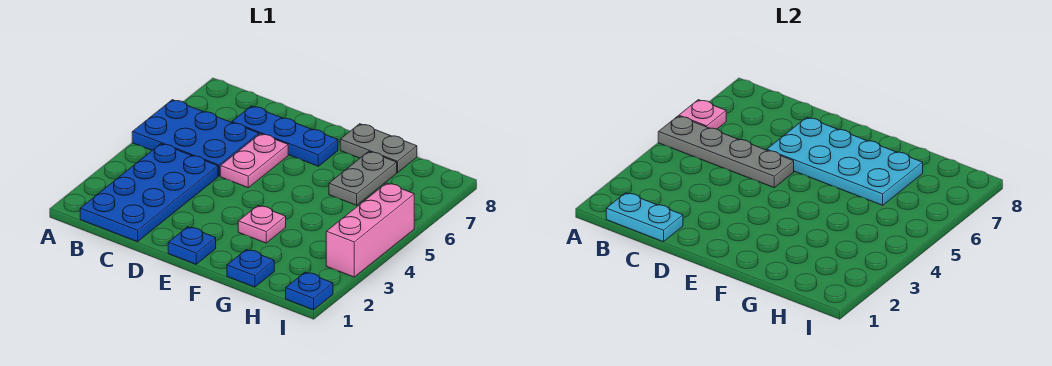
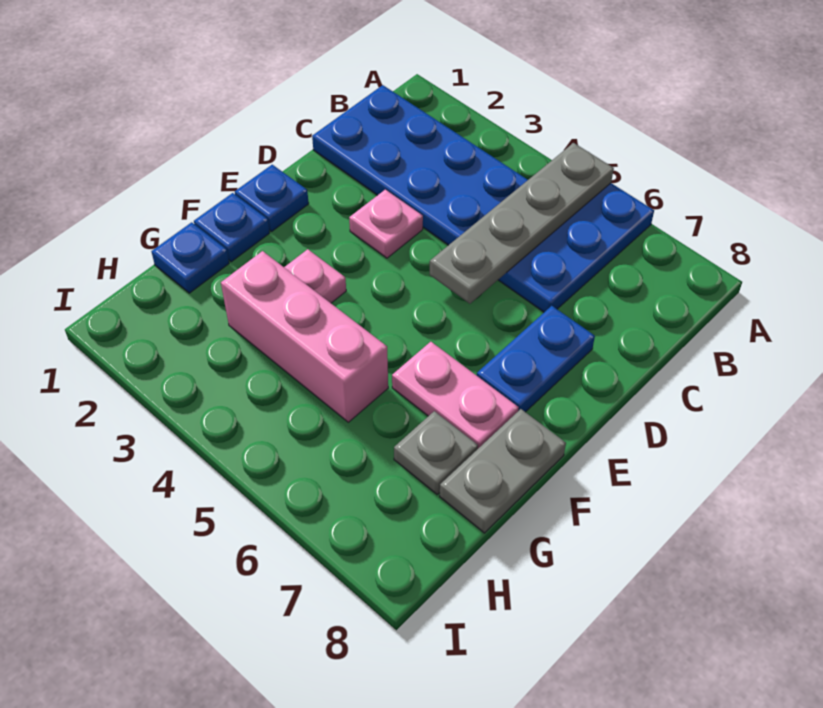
pink plate A6 level 2 -> pink plate D3 level 1
cyan plate B1:C1 level 2 -> none
blue plate C7:E7 level 1 -> blue plate D7:E7 level 1
pink plate D5:D6 level 1 -> pink plate F6:F7 level 1
cyan plate D6:G7 level 2 -> none
grey plate G6:G7 level 1 -> grey plate G7 level 1
blue plate I1 level 1 -> blue plate F1 level 1
pink brick I3:I5 level 1 -> pink brick G3:G5 level 1

